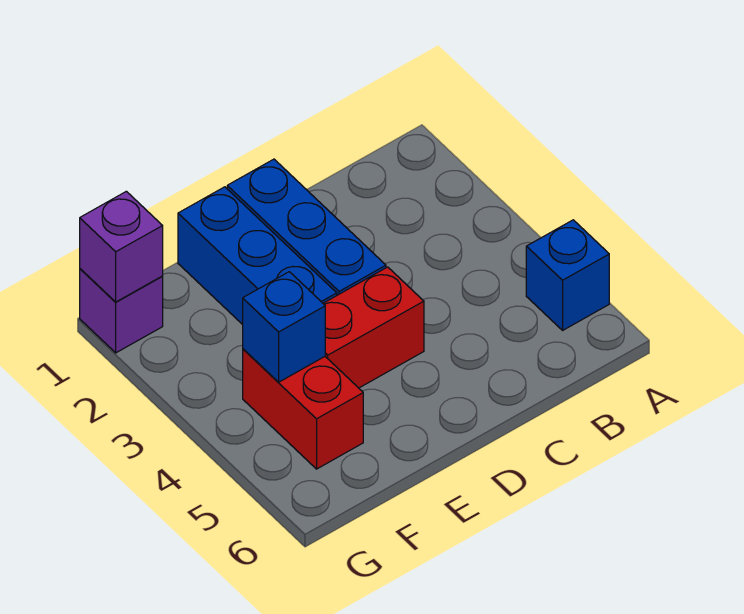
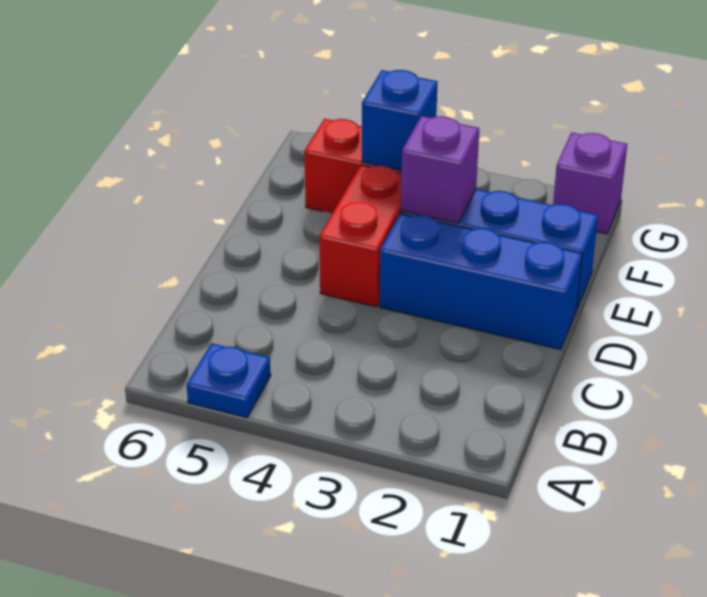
blue brick A5 level 1 -> blue plate A5 level 1
purple brick G1 level 2 -> purple brick E3 level 2

